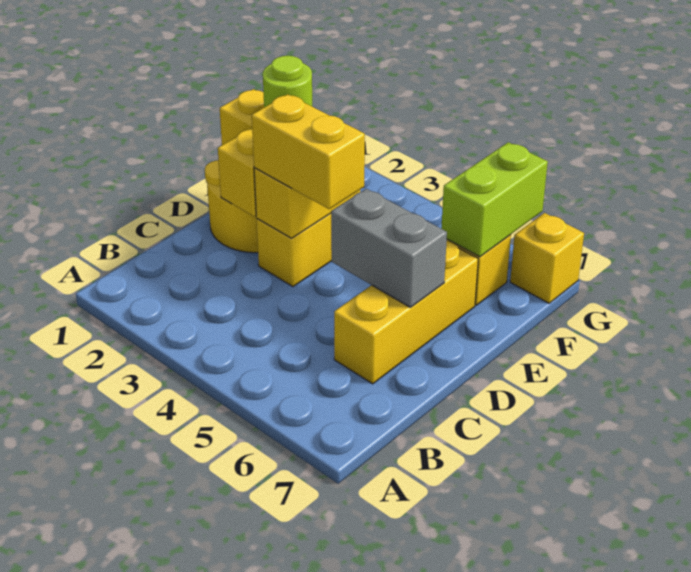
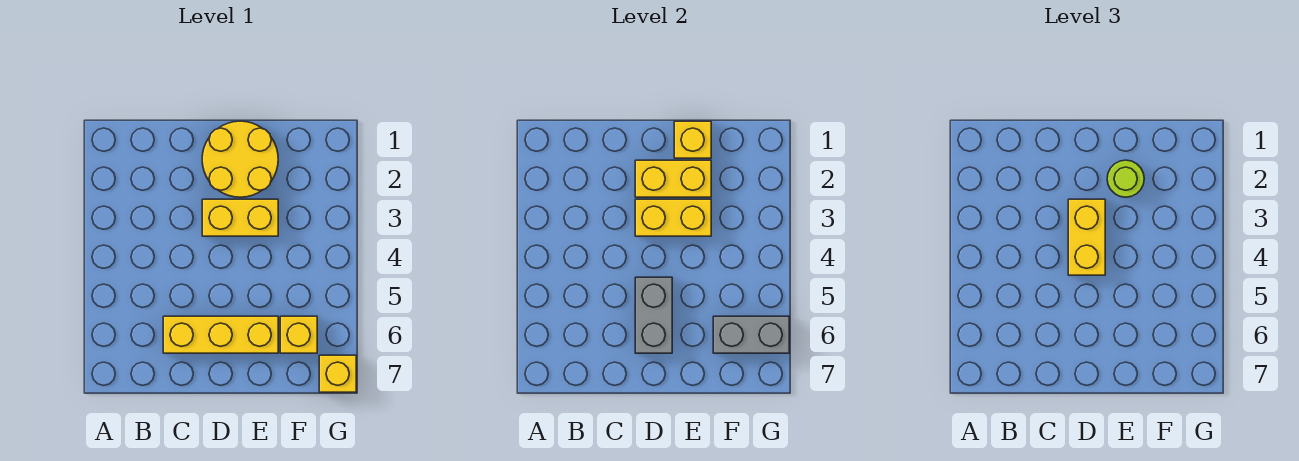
lime brick F6:G6 level 2 -> grey brick F6:G6 level 2

